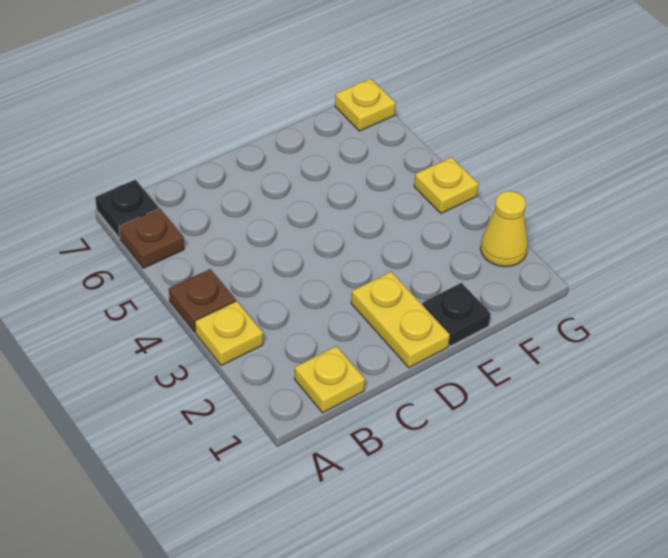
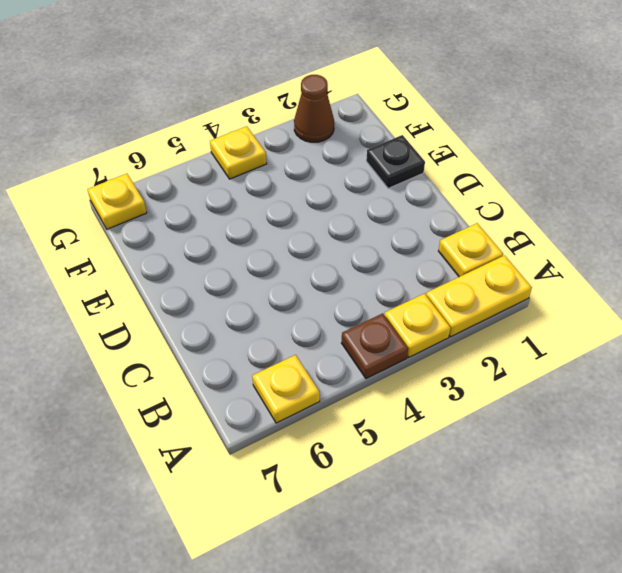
brown plate A6 level 1 -> yellow plate A6 level 1
black plate A7 level 1 -> none
yellow plate D1:D2 level 1 -> yellow plate A1:A2 level 1
yellow cone G2 level 1 -> brown cone G2 level 1

